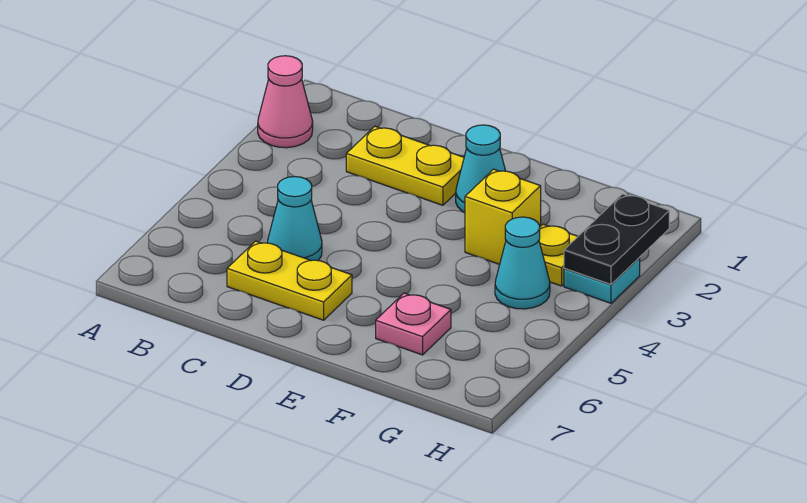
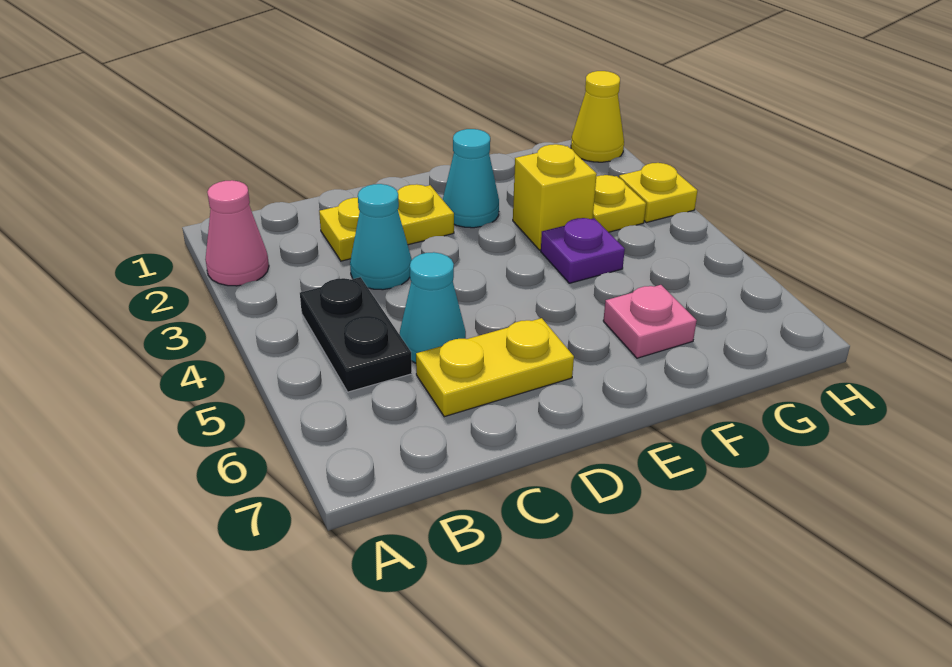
none -> purple plate F4 level 1
cyan cone G4 level 1 -> cyan cone C3 level 1
none -> yellow cone H1 level 1
black plate H2:H3 level 2 -> black plate B4:B5 level 1
cyan plate H3 level 1 -> yellow plate H3 level 1

